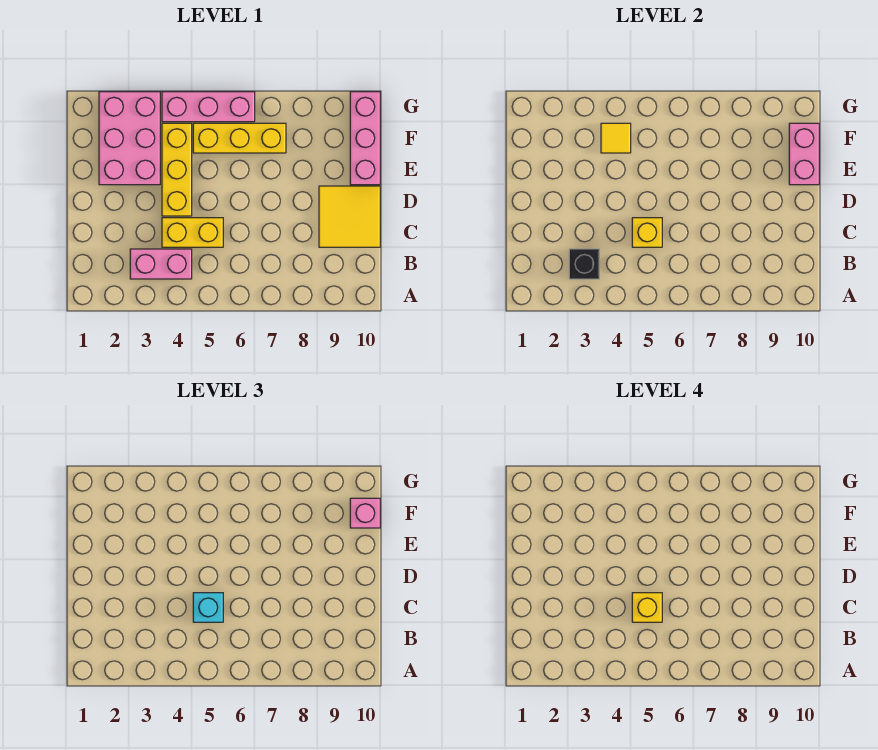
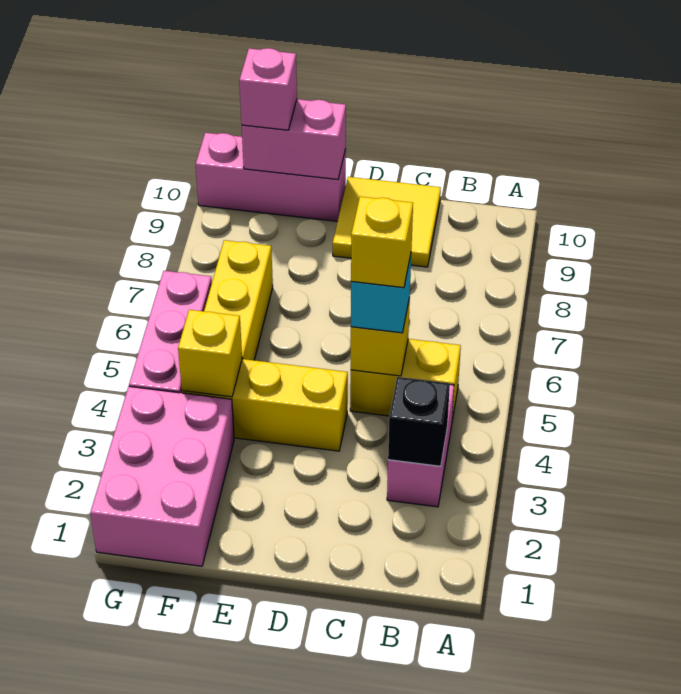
yellow brick C4:C5 level 1 -> yellow brick B5:C5 level 1
pink brick E2:G3 level 1 -> pink brick F1:G3 level 1
yellow tile F4 level 2 -> yellow brick F4 level 2

